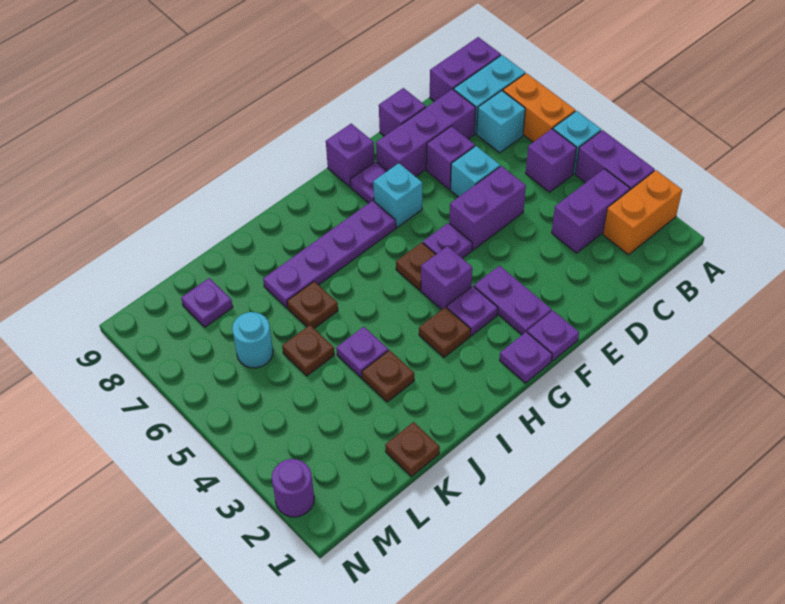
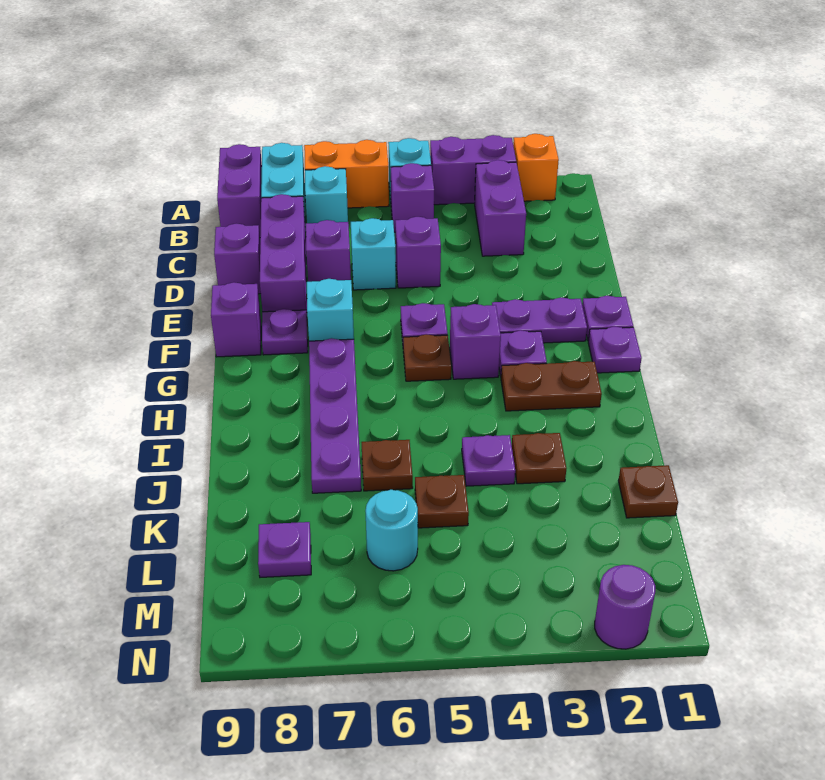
orange brick A2:B2 level 1 -> orange brick A2 level 1
purple brick D5:E5 level 1 -> purple brick D5 level 1
brown plate H3 level 1 -> brown plate H2:H3 level 1

